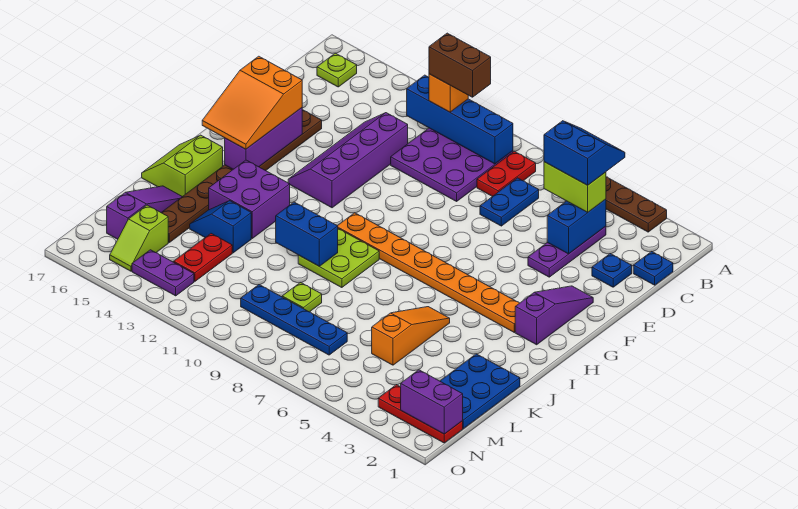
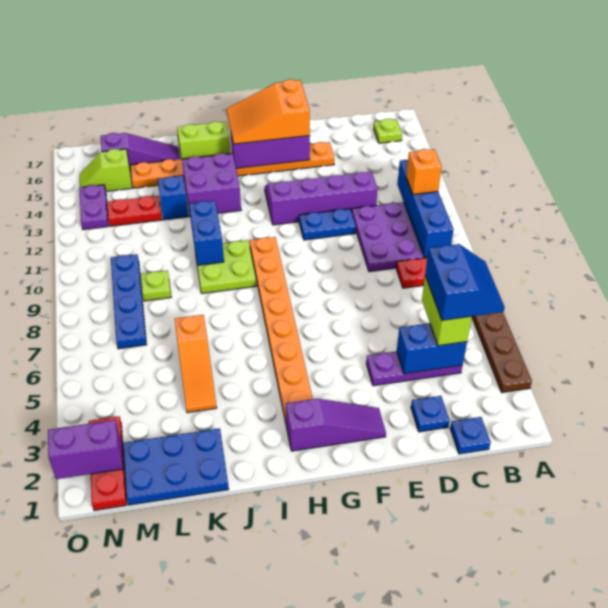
brown brick B10:B11 level 4 -> none
blue plate C7:D7 level 1 -> blue plate E11:F11 level 1
brown plate E15:L15 level 1 -> orange plate E15:L15 level 1
orange slope J5:L5 level 1 top L -> orange slope K4:K6 level 1 top 6
purple brick N1:N2 level 2 -> purple brick N2:O2 level 2

